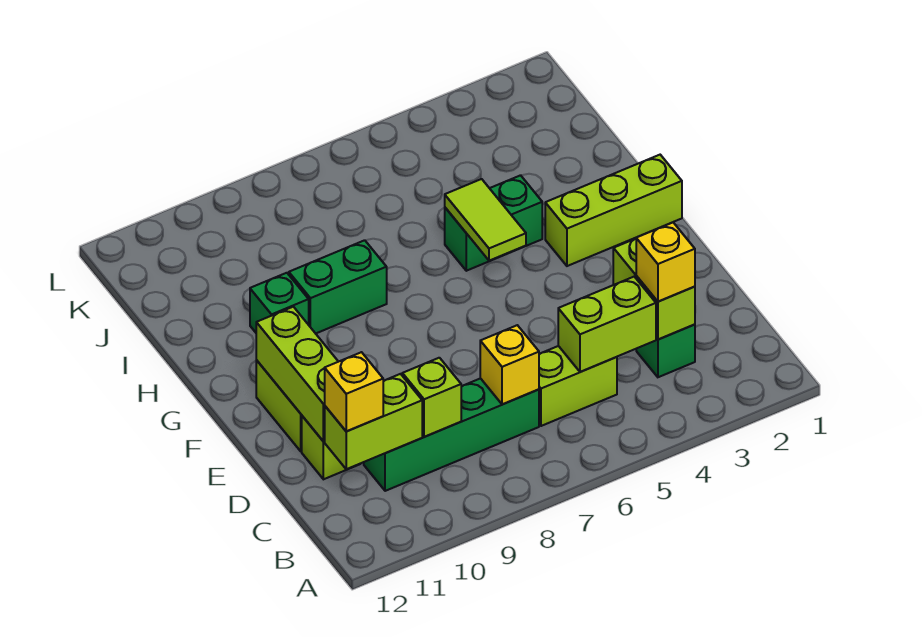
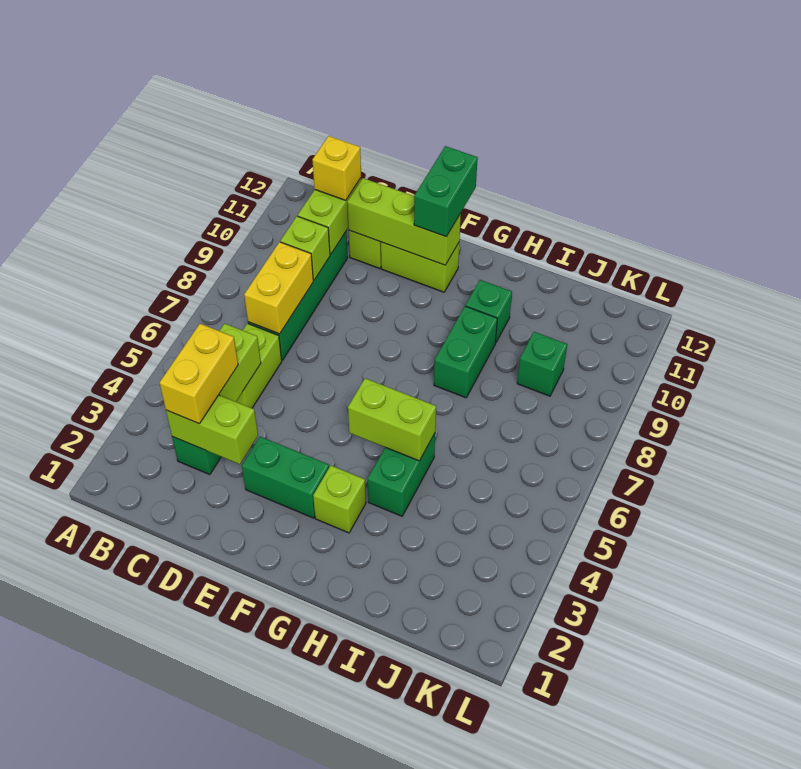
yellow brick C3 level 3 -> yellow brick C3:C4 level 3
yellow brick C7 level 2 -> yellow brick C7:C8 level 2
none -> green brick E3:F3 level 1
none -> green brick F11:F12 level 3
lime brick G1:G3 level 1 -> lime brick G3 level 1
lime tile G5:H5 level 2 -> lime brick G5:H5 level 2
none -> green brick J9 level 1

